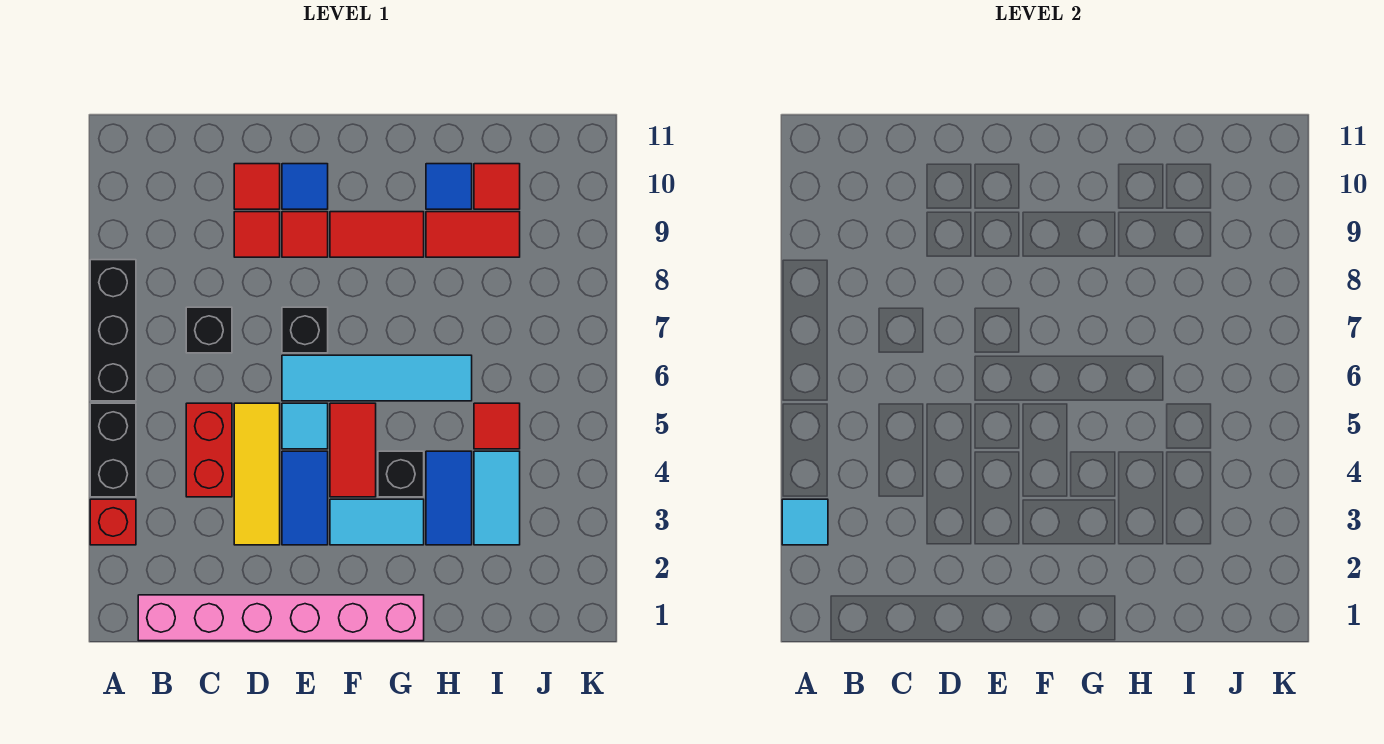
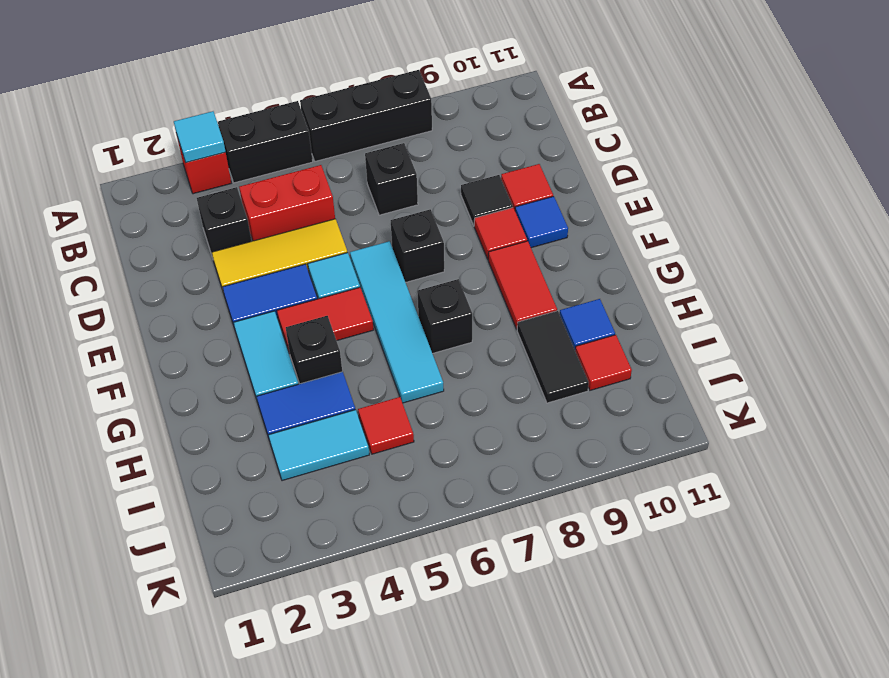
pink brick B1:G1 level 1 -> none
none -> black brick C3 level 1
red tile D9 level 1 -> black tile D9 level 1
none -> black brick G7 level 1
red tile H9:I9 level 1 -> black tile H9:I9 level 1

